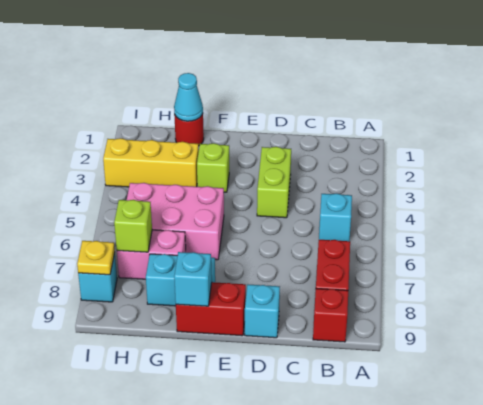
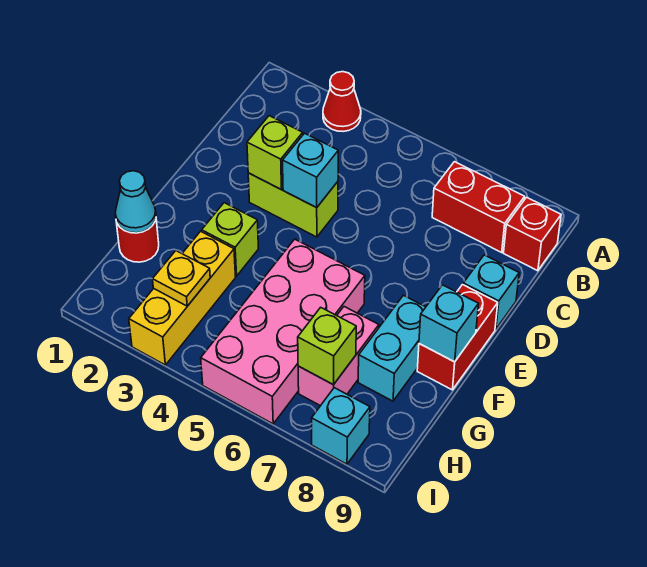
none -> red cone A3 level 1
cyan brick B5 level 1 -> cyan brick D4 level 2
none -> lime brick D3 level 2
pink brick F5:H6 level 1 -> pink brick F5:I6 level 1
yellow plate I8 level 2 -> yellow plate H3 level 2

